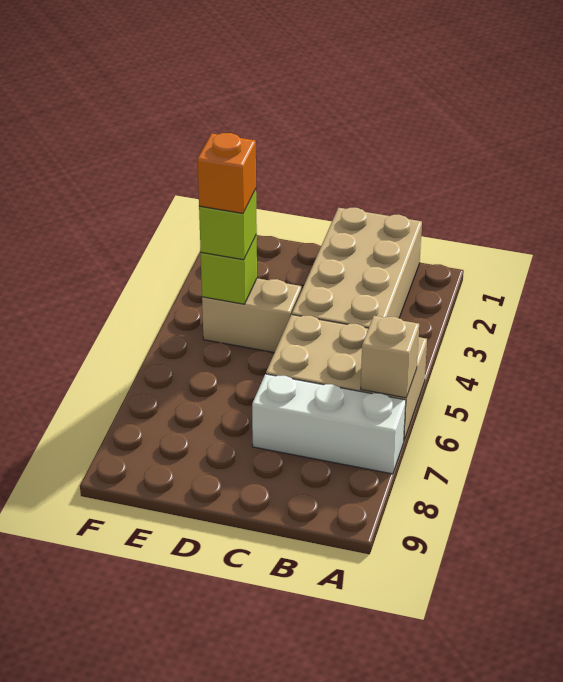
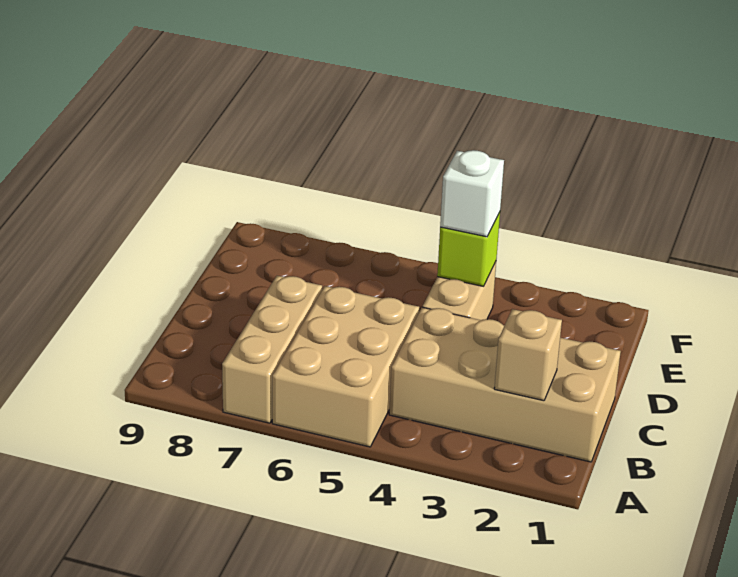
tan brick A6 level 2 -> tan brick B2 level 2
white brick A7:C7 level 1 -> tan brick A7:C7 level 1
lime brick E4 level 3 -> white brick E4 level 3
orange brick E4 level 4 -> none

